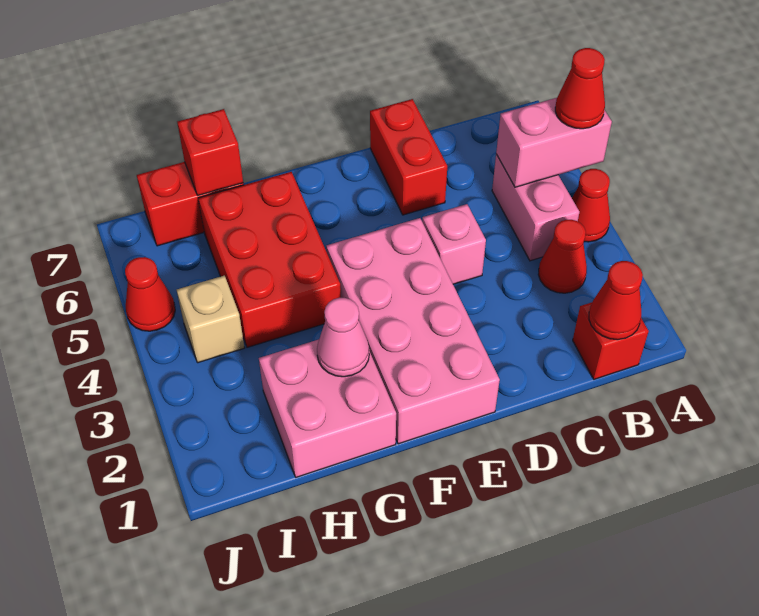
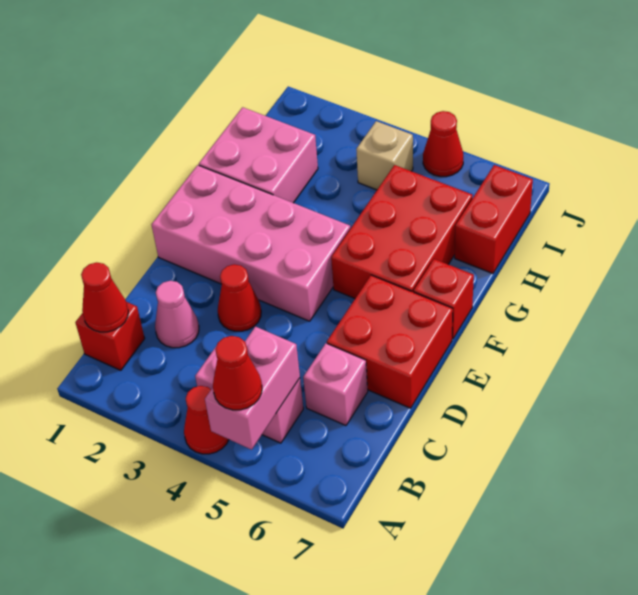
red cone B3 level 1 -> red cone D3 level 1
pink brick D4 level 1 -> pink brick C6 level 1
red brick D6:D7 level 1 -> red brick D6:E7 level 1
pink cone G2 level 2 -> pink cone C2 level 1
red brick G4:H6 level 1 -> red brick F5:H6 level 1
red brick H7 level 2 -> red brick F7 level 1

